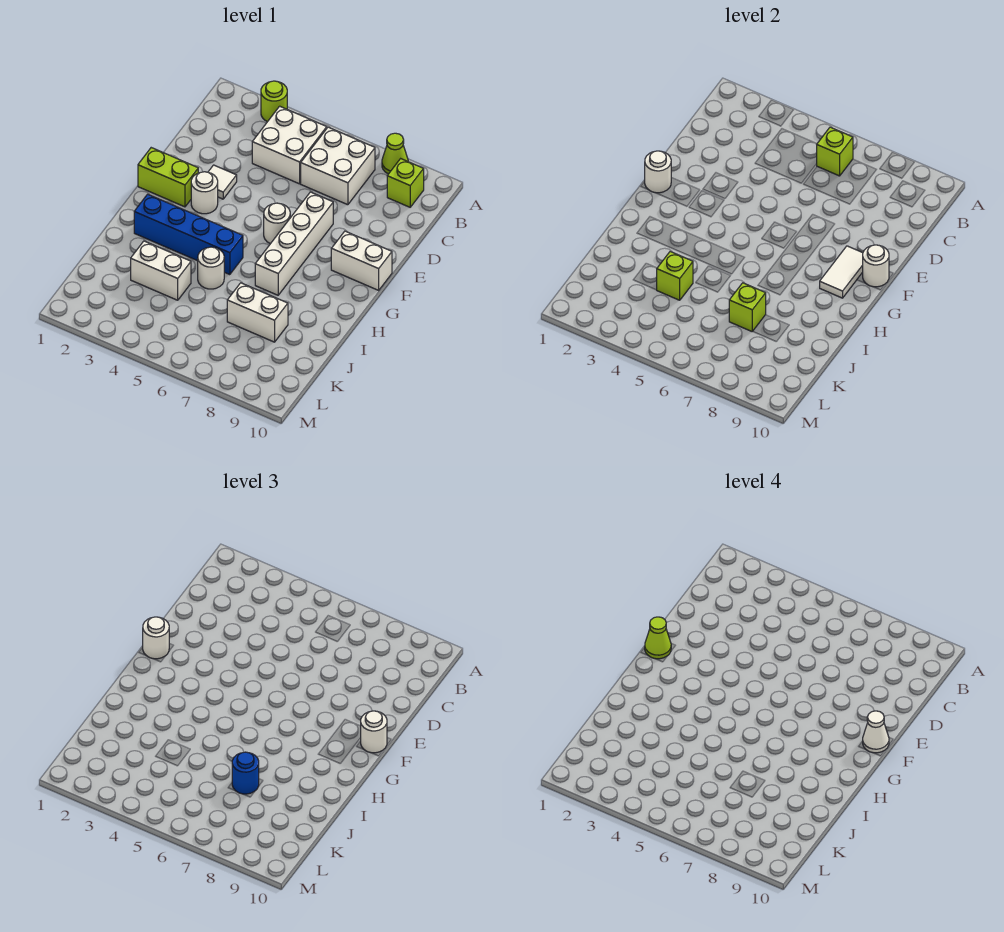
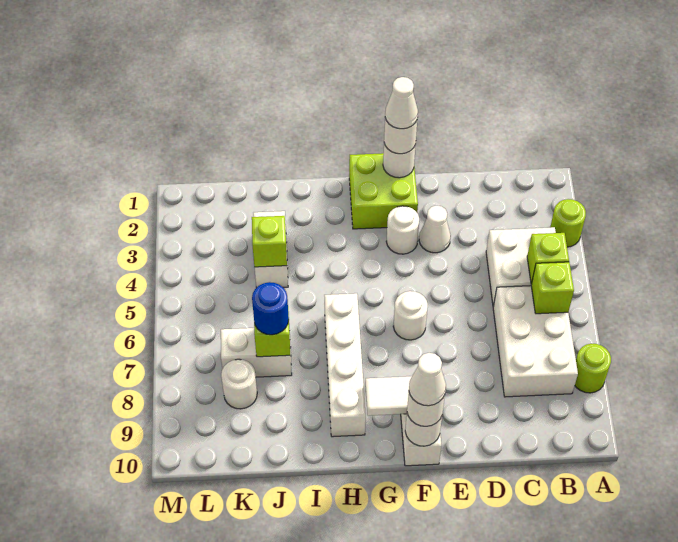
lime cone A8 level 1 -> lime round brick A8 level 1
white brick B6:C7 level 1 -> white brick B6:C8 level 1
lime brick B9 level 1 -> lime brick B5 level 2
white tile E3 level 1 -> white cone E3 level 1
white brick E7:H7 level 1 -> white brick H6:H9 level 1
lime brick F1:F2 level 1 -> lime brick F1:G2 level 1
lime cone F1 level 4 -> white cone F1 level 4
blue brick H2:H5 level 1 -> none
white round brick I5 level 1 -> white round brick K8 level 1
white brick J7:J8 level 1 -> white brick J7:K7 level 1

